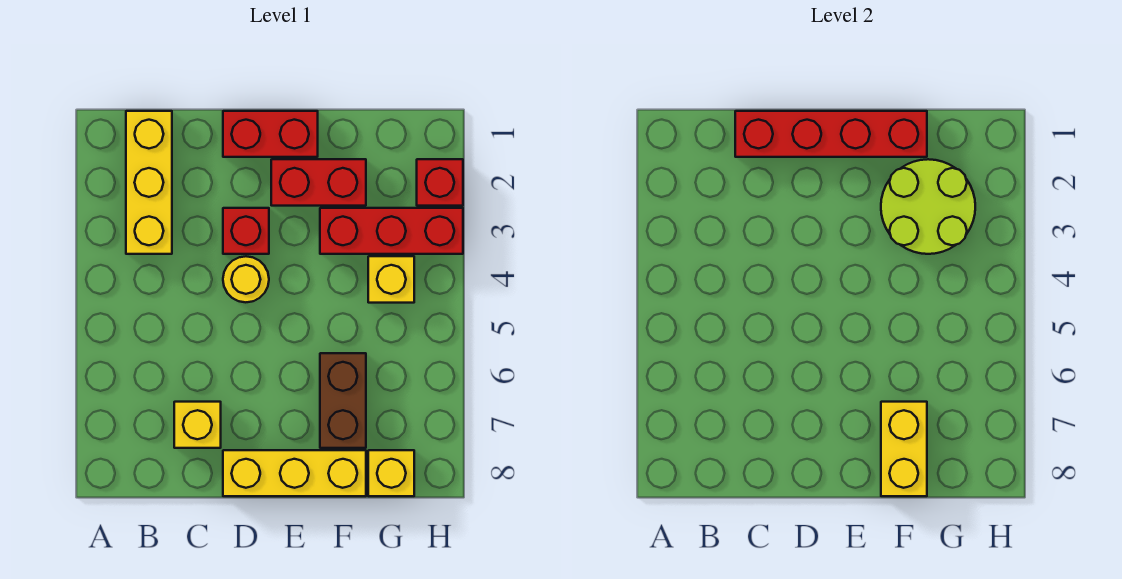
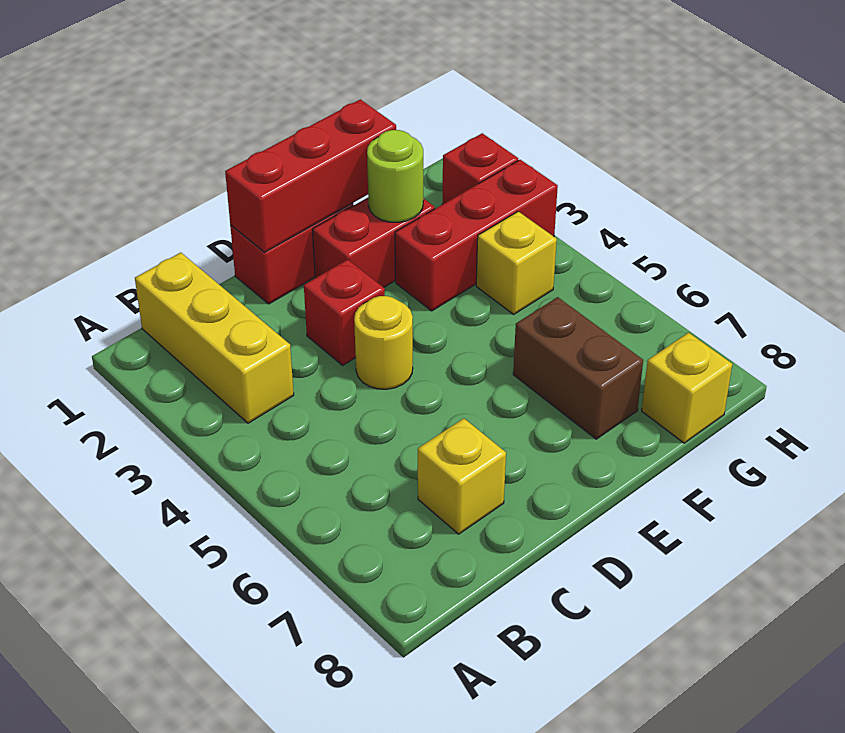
red brick C1:F1 level 2 -> red brick D1:F1 level 2
yellow brick D8:F8 level 1 -> none
lime round brick F2:G3 level 2 -> lime round brick F2 level 2
yellow brick F7:F8 level 2 -> none

